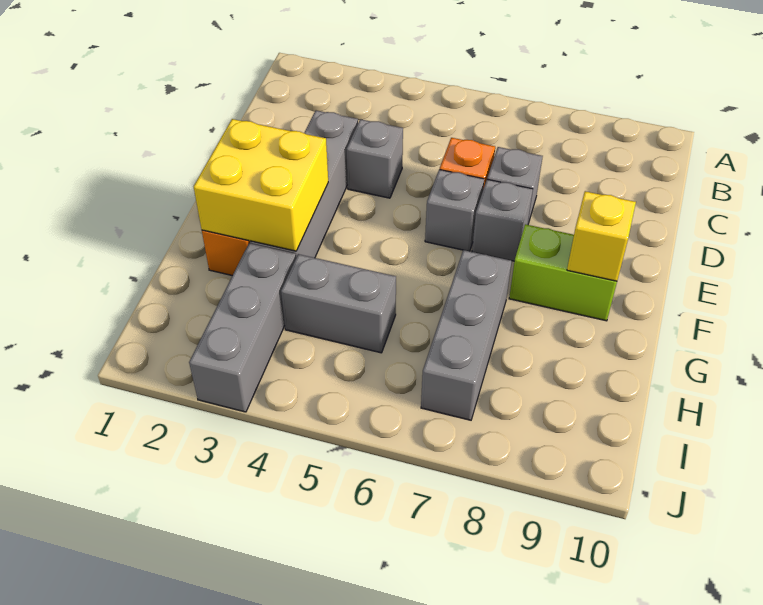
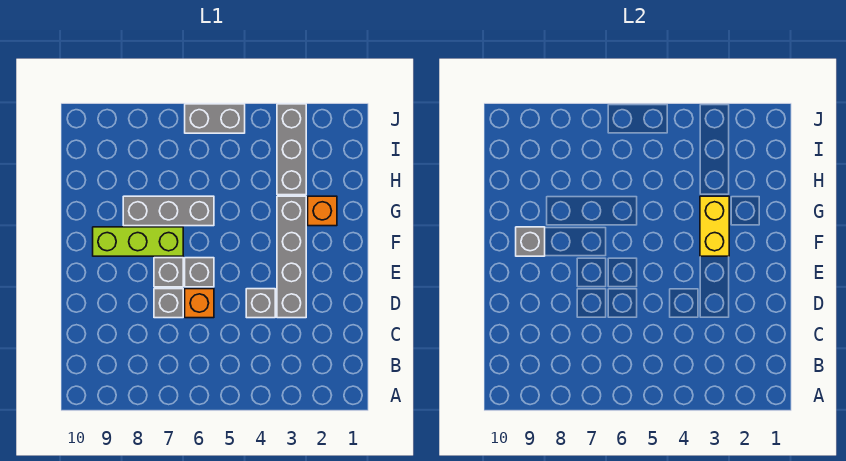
yellow brick F2:G3 level 2 -> yellow brick F3:G3 level 2
lime brick F8:F9 level 1 -> lime brick F7:F9 level 1
yellow brick F9 level 2 -> grey brick F9 level 2
grey brick G7:I7 level 1 -> grey brick G6:G8 level 1
grey brick H4:H5 level 1 -> grey brick J5:J6 level 1

